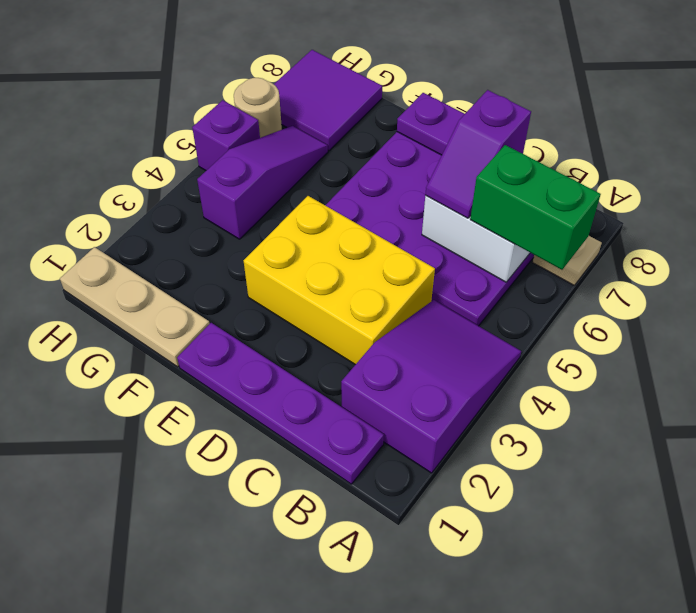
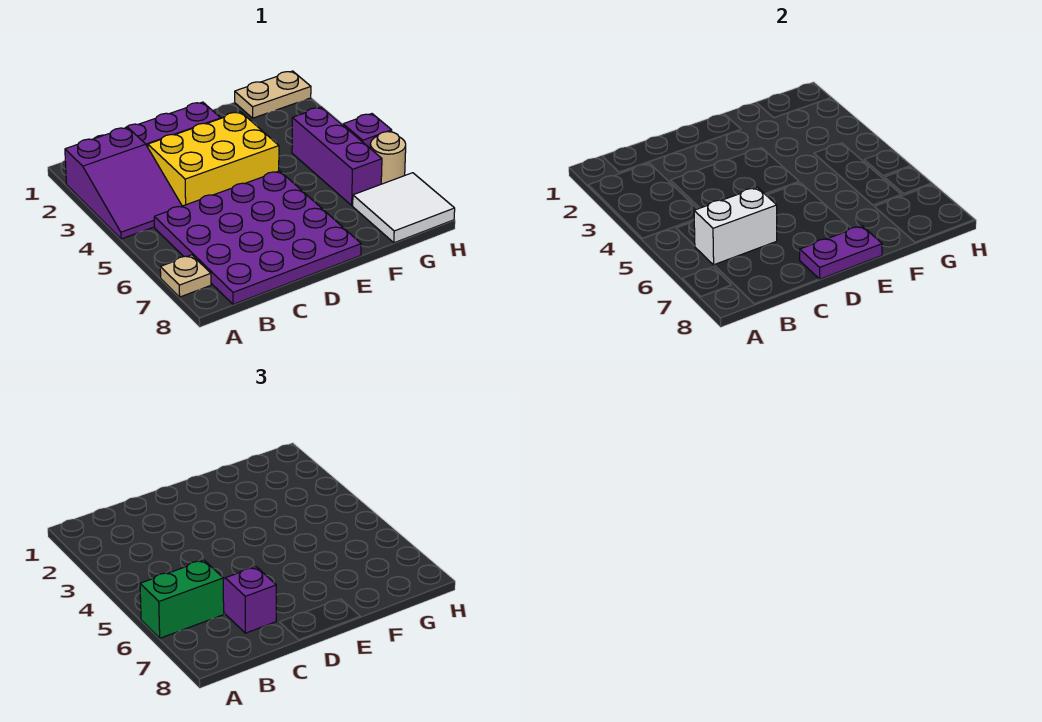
tan plate F1:H1 level 1 -> tan plate G1:H1 level 1
purple slope G4:G6 level 1 top 4 -> purple brick G4:G6 level 1
purple tile G7:H8 level 1 -> white tile G7:H8 level 1

